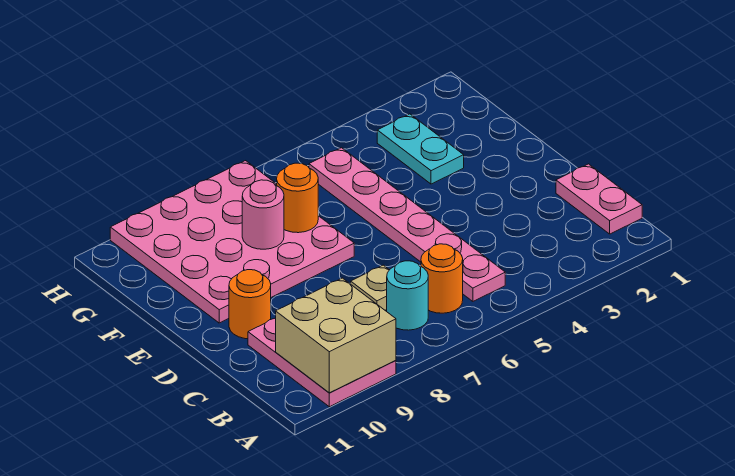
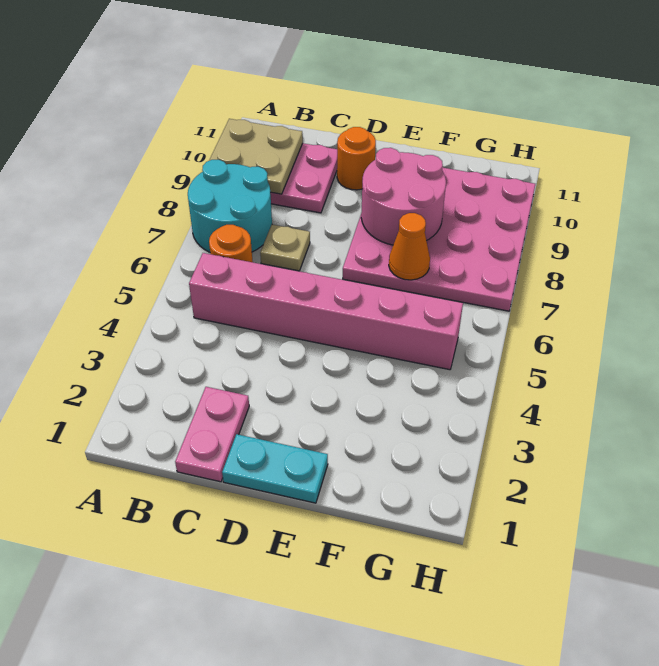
tan brick A9:B10 level 2 -> tan plate A9:B10 level 2
pink plate B1:C1 level 1 -> pink plate C1:C2 level 1
pink plate B5:G5 level 1 -> pink brick B5:G5 level 1
cyan round brick B7 level 1 -> cyan round brick A7:B8 level 1
cyan plate F3:G3 level 1 -> cyan plate D1:E1 level 1
orange round brick F7 level 2 -> orange cone F7 level 2
pink round brick F8 level 2 -> pink round brick E8:F9 level 2

